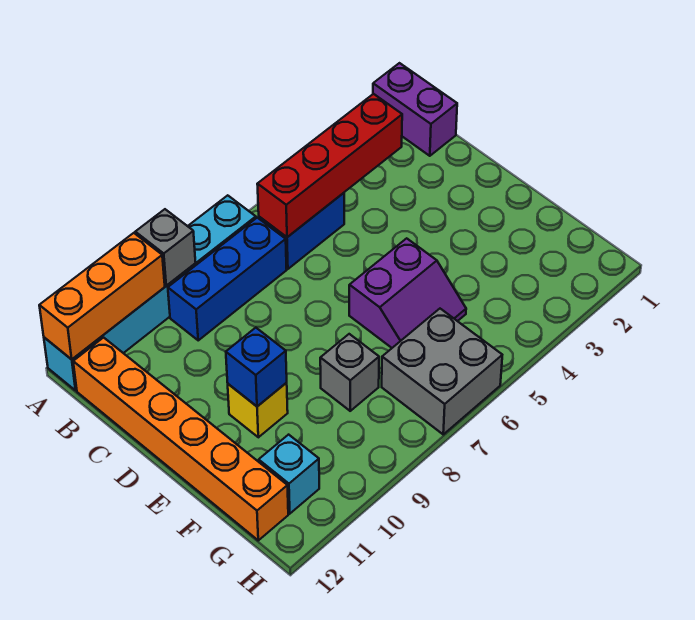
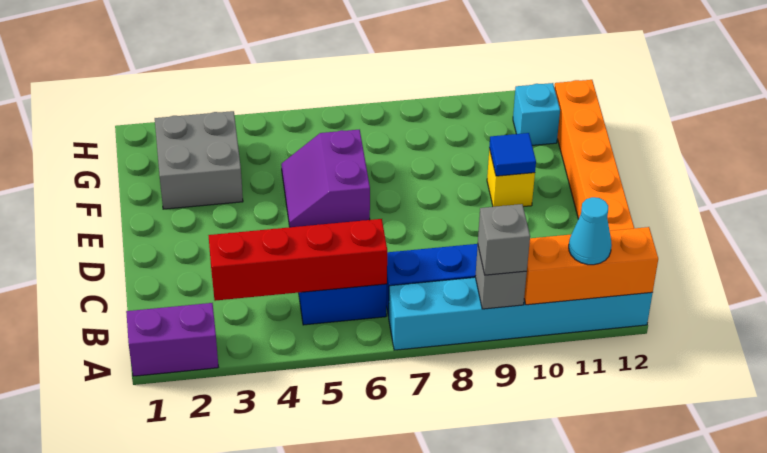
purple brick A1:B1 level 1 -> purple brick A1:A2 level 1
none -> cyan cone A11 level 3
purple slope E5:F6 level 1 top E -> purple slope E5:F6 level 1 top 6
blue brick E10 level 2 -> blue tile E10 level 2
grey brick F8 level 1 -> grey brick A9 level 3
grey brick G6:H7 level 1 -> grey brick F2:G3 level 1

